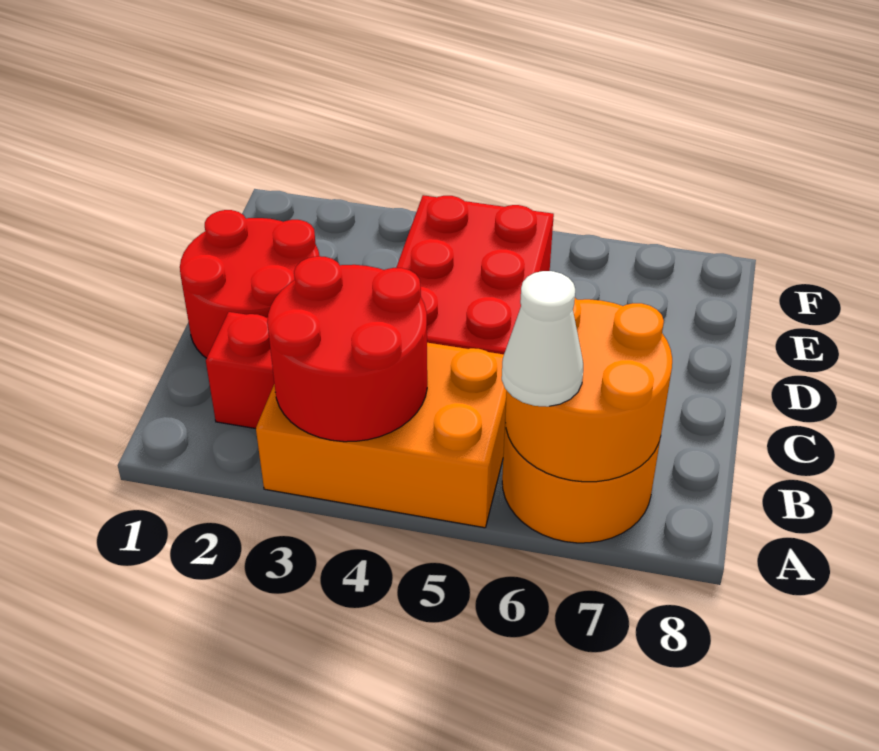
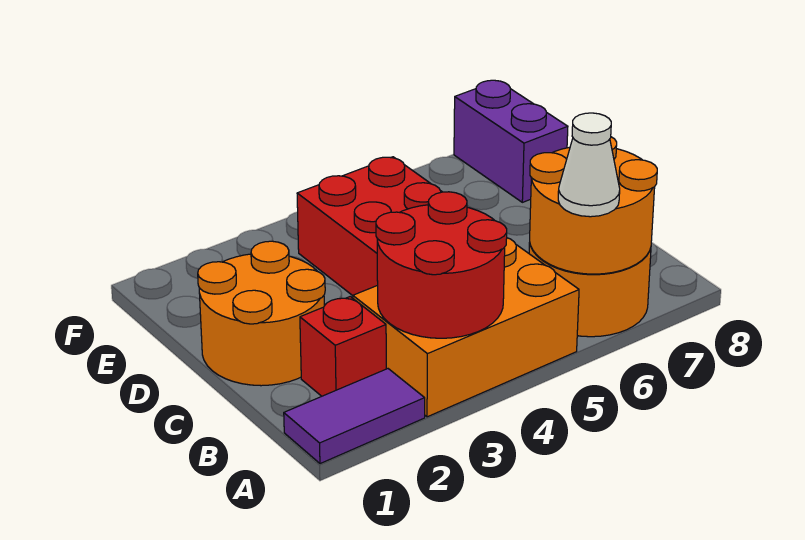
none -> purple tile A1:A2 level 1
red round brick C1:D2 level 1 -> orange round brick C1:D2 level 1
none -> purple brick E8:F8 level 1

